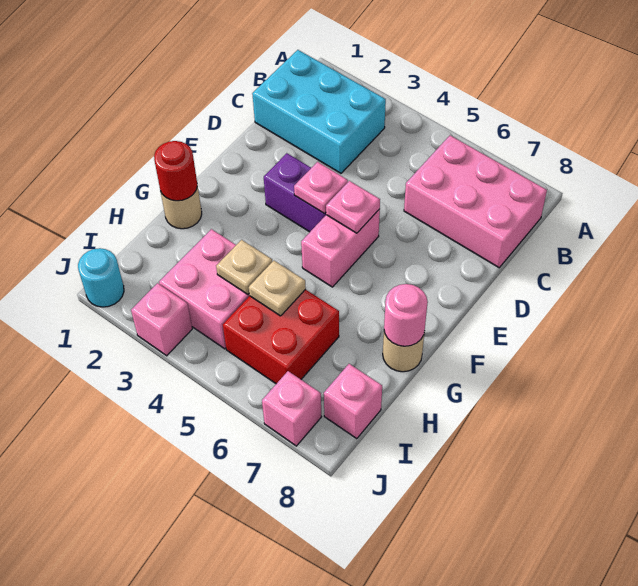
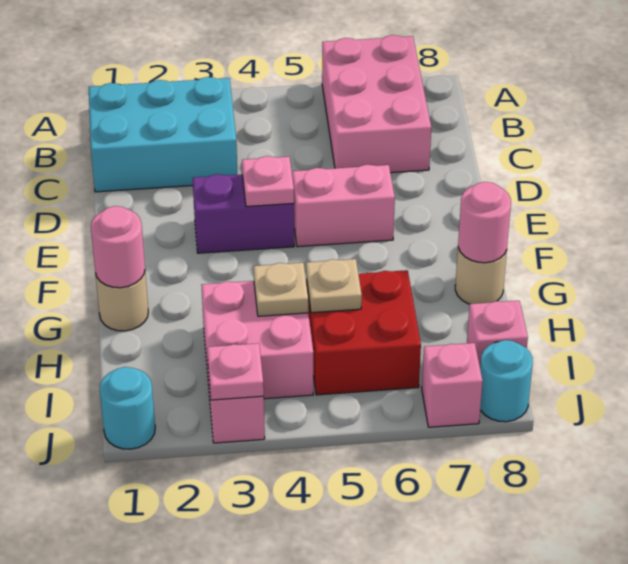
pink brick B6:C8 level 1 -> pink brick A6:C7 level 1
pink brick E5:F5 level 1 -> pink brick E5:E6 level 1
pink plate E5 level 2 -> pink plate J3 level 2
red round brick G1 level 2 -> pink round brick G1 level 2
none -> cyan round brick J8 level 1

